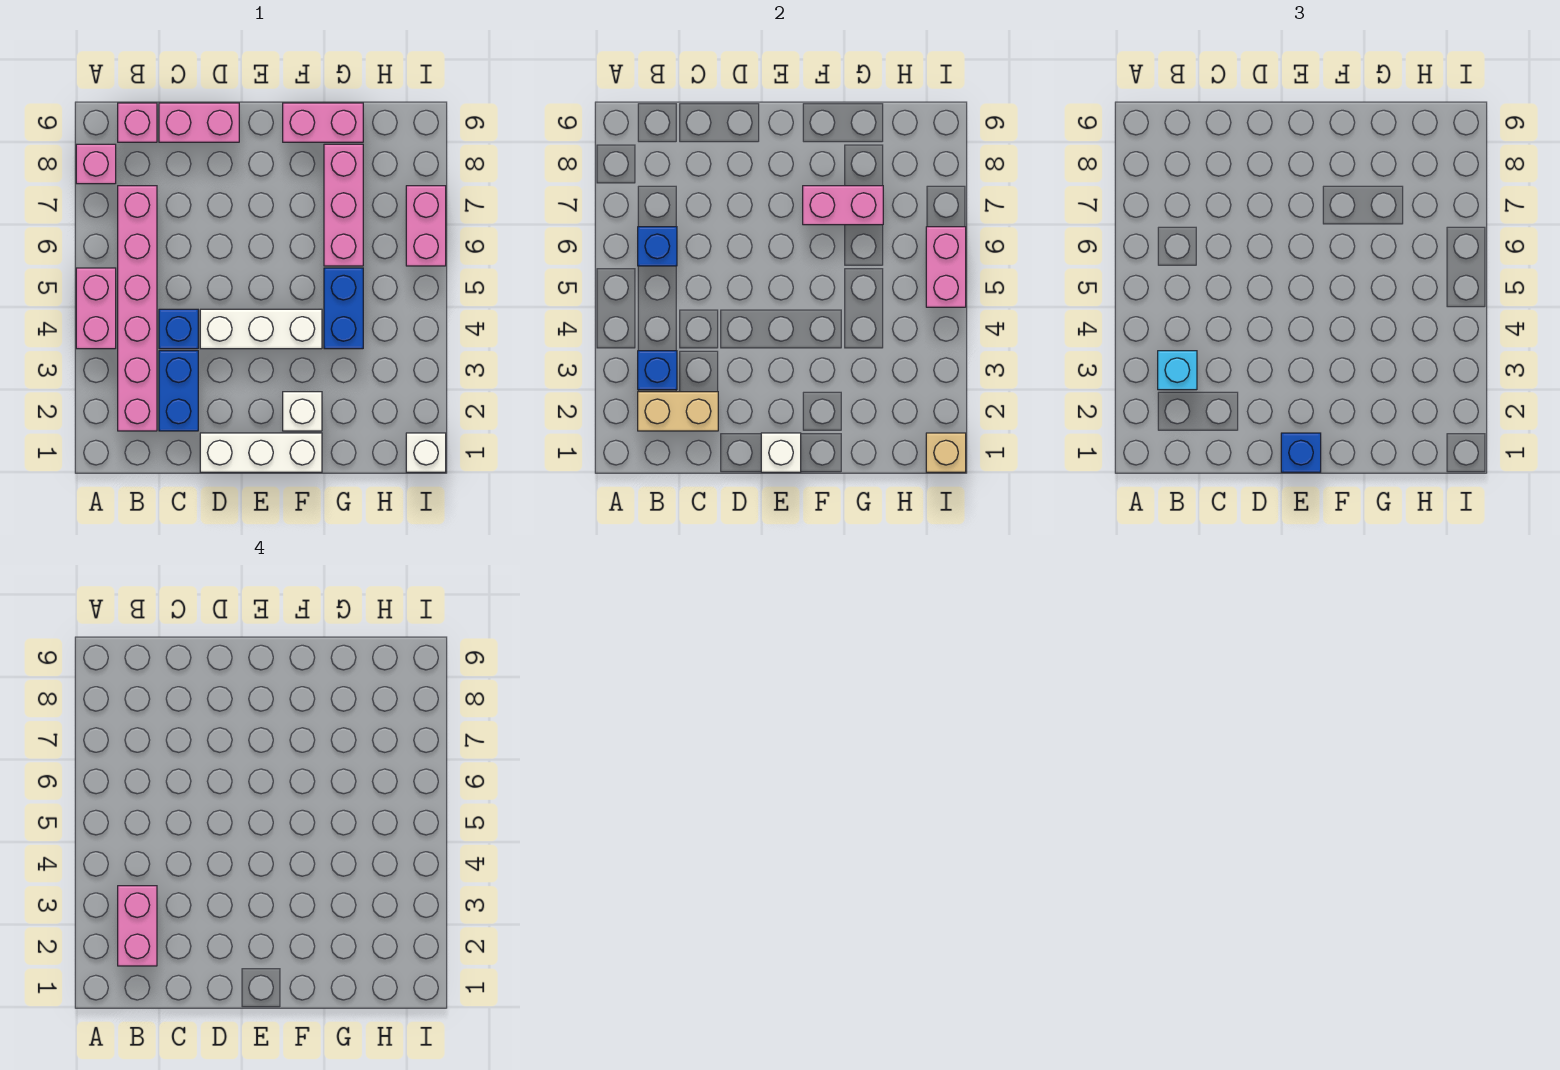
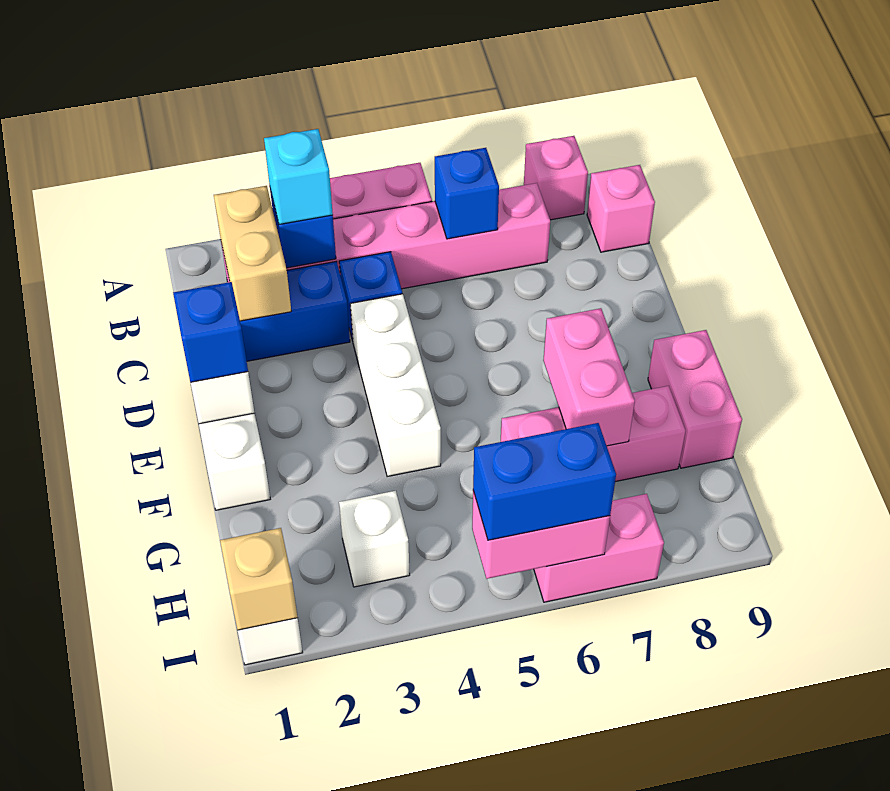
pink brick B2:B3 level 4 -> none
pink brick C9:D9 level 1 -> none
white brick F2 level 1 -> white brick H3 level 1
blue brick G4:G5 level 1 -> blue brick I5:I6 level 3

